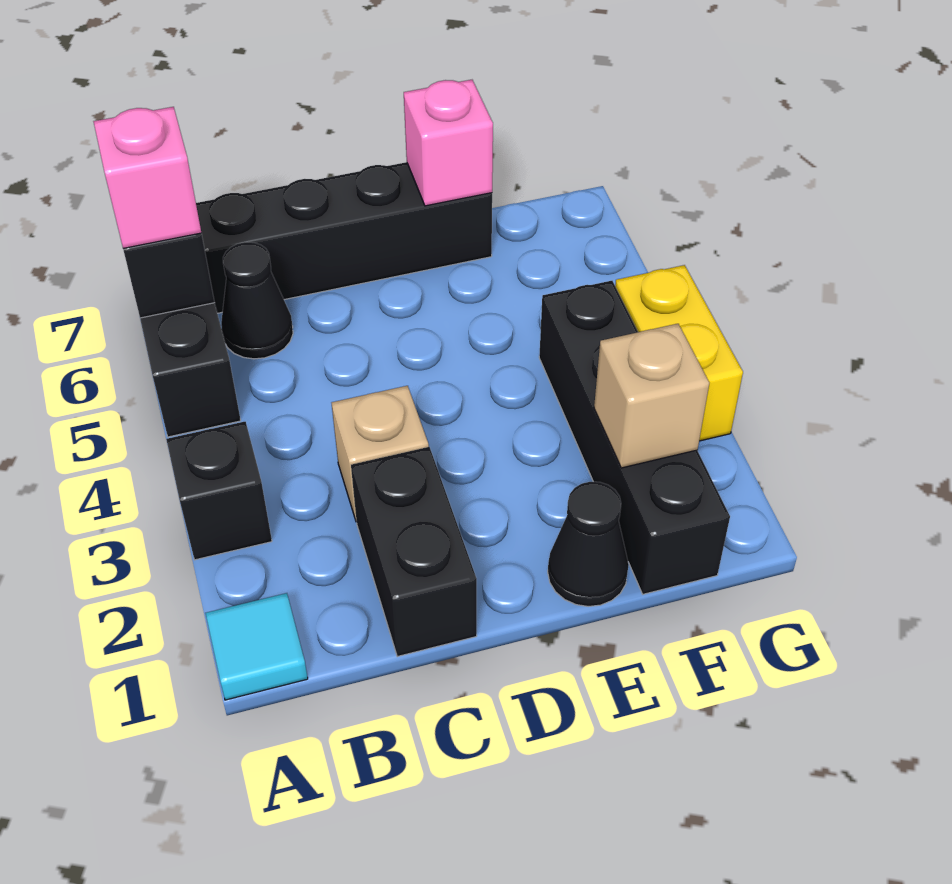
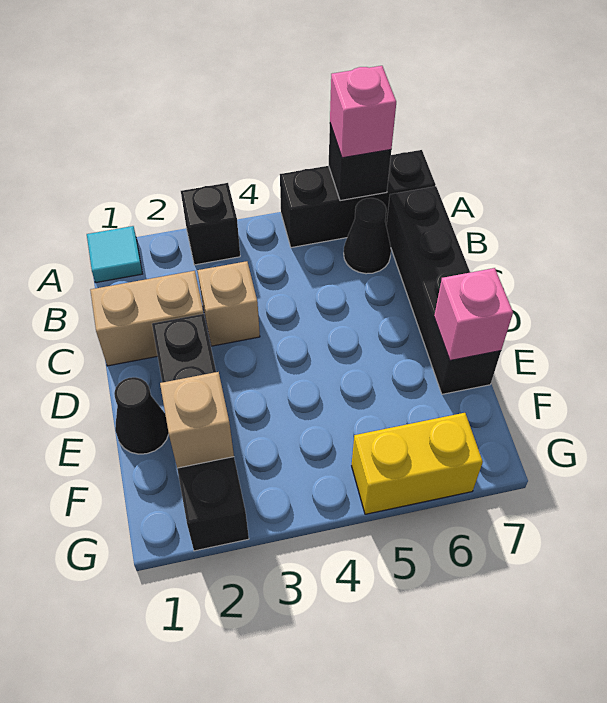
black brick C1:C2 level 1 -> tan brick C1:C2 level 1
black brick F1:F4 level 1 -> black brick D2:G2 level 1
yellow brick G3:G4 level 1 -> yellow brick G5:G6 level 1

